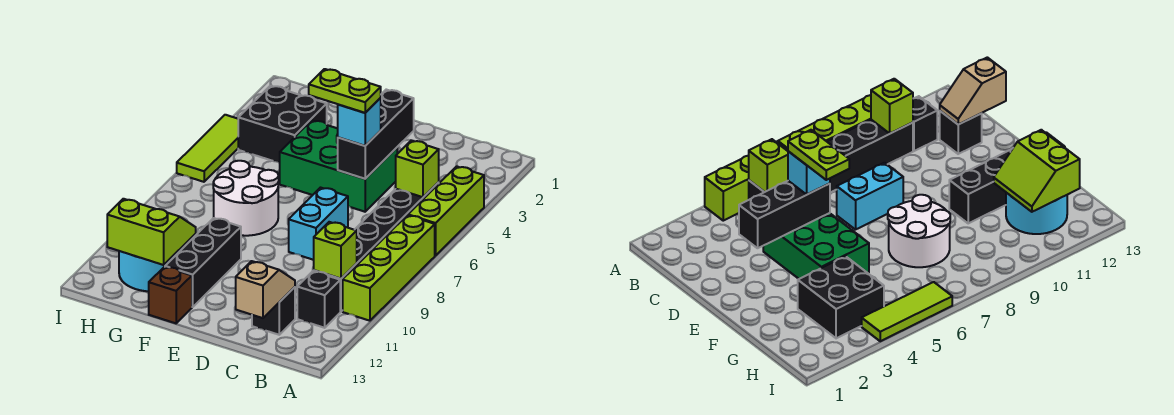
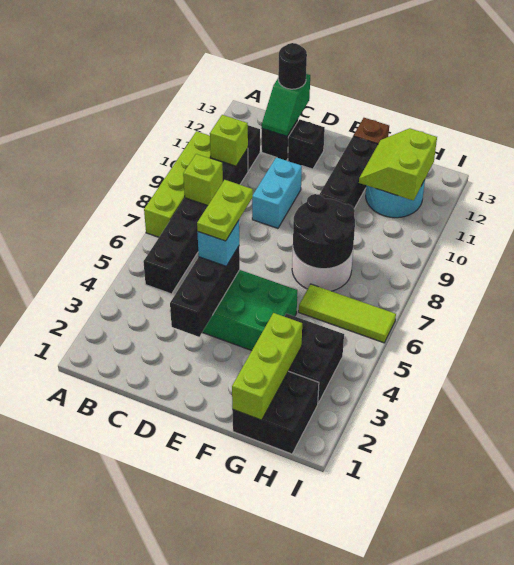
lime brick A4:A6 level 1 -> lime brick G1:G3 level 2
lime brick B5 level 2 -> lime brick B8 level 2
tan slope C12:C13 level 2 top 13 -> green slope C12:C13 level 2 top 13
none -> black round brick C13 level 3
lime plate D5:E5 level 4 -> lime plate D5:D6 level 4
cyan brick D7:D8 level 1 -> cyan brick D9:D10 level 1
none -> black brick D12 level 1
none -> black round brick F7:G8 level 2
none -> black brick G1:H2 level 1
lime slope G11:H12 level 2 top 12 -> lime slope G11:H12 level 2 top H
lime tile I4:I6 level 1 -> lime tile G6:I6 level 1

